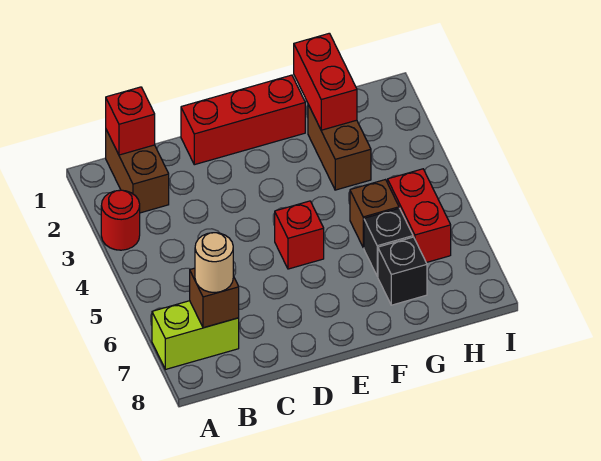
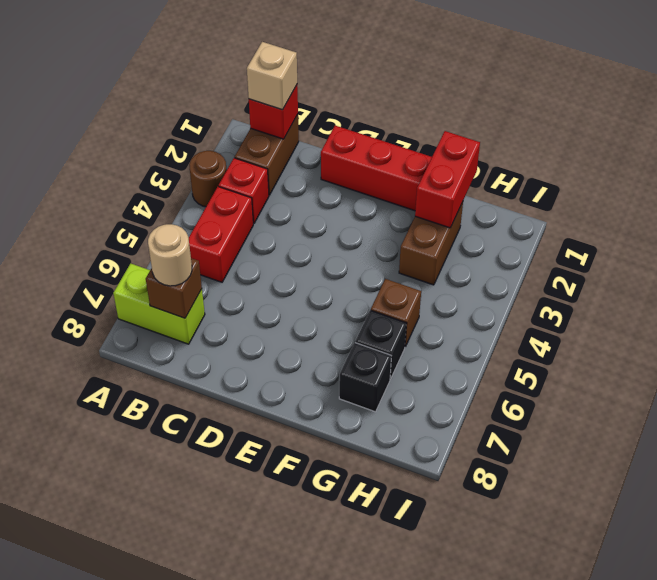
red round brick A3 level 1 -> brown round brick A3 level 1
none -> tan brick B1 level 3
red brick E5 level 1 -> red brick B3 level 1
red brick H5:H6 level 1 -> red brick B4:B5 level 1

